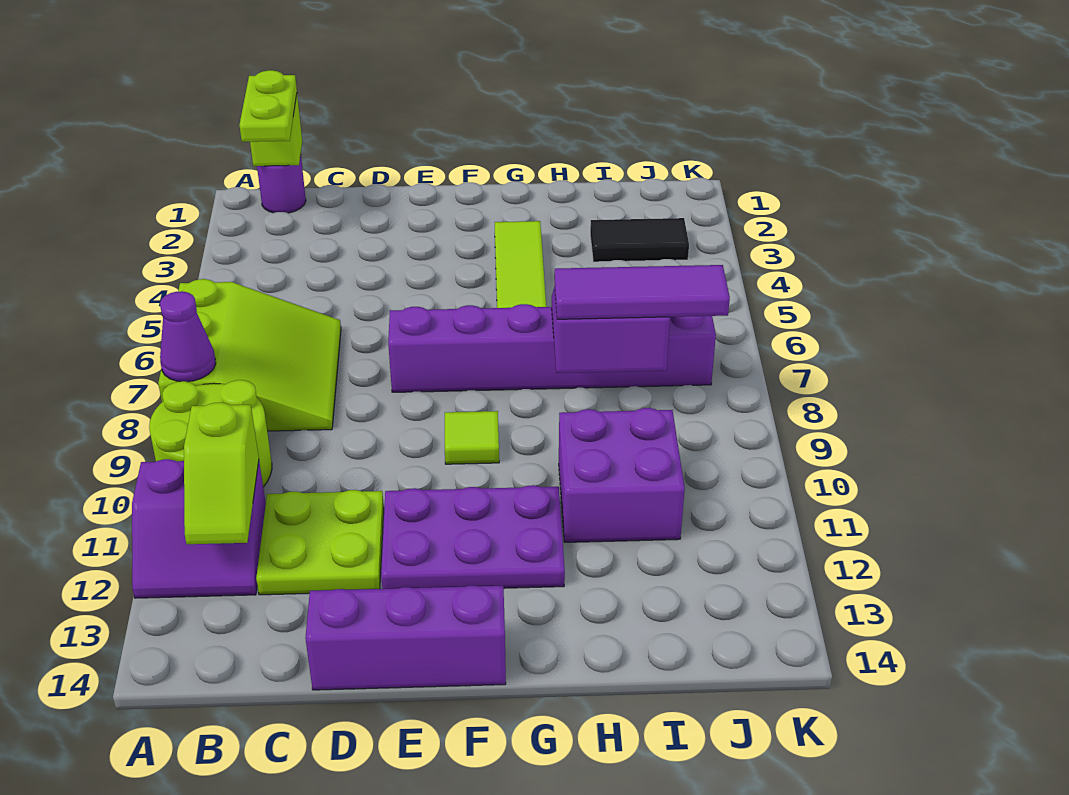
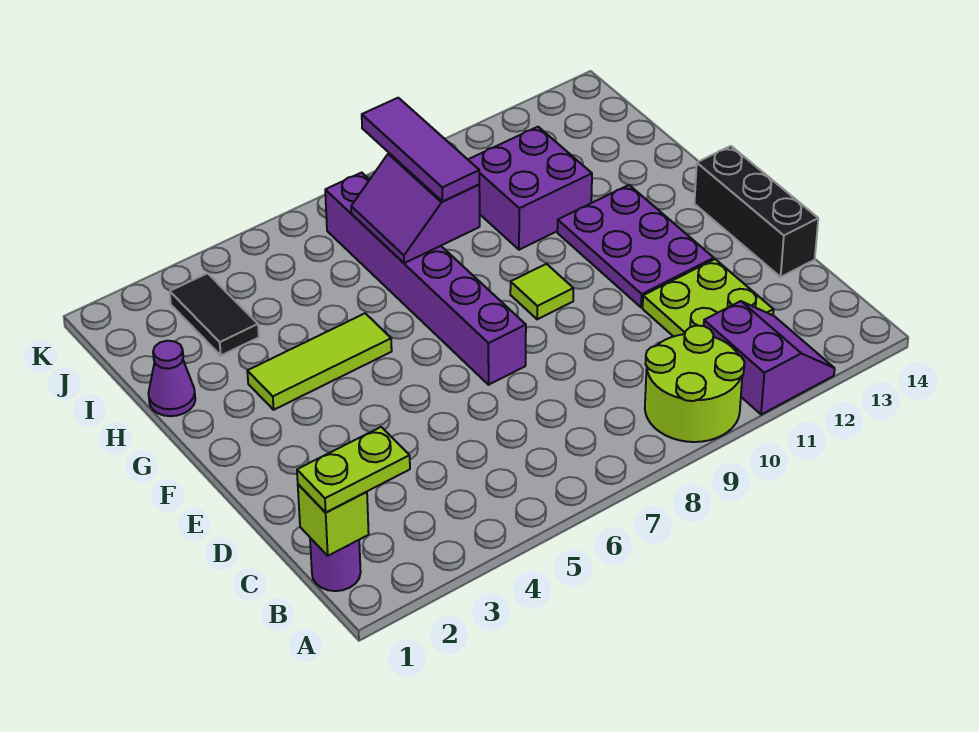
lime slope A6:C8 level 1 top A -> none
purple cone A8 level 2 -> purple cone H1 level 1
lime slope B11:B12 level 2 top 11 -> none
purple brick D14:F14 level 1 -> black brick D14:F14 level 1

